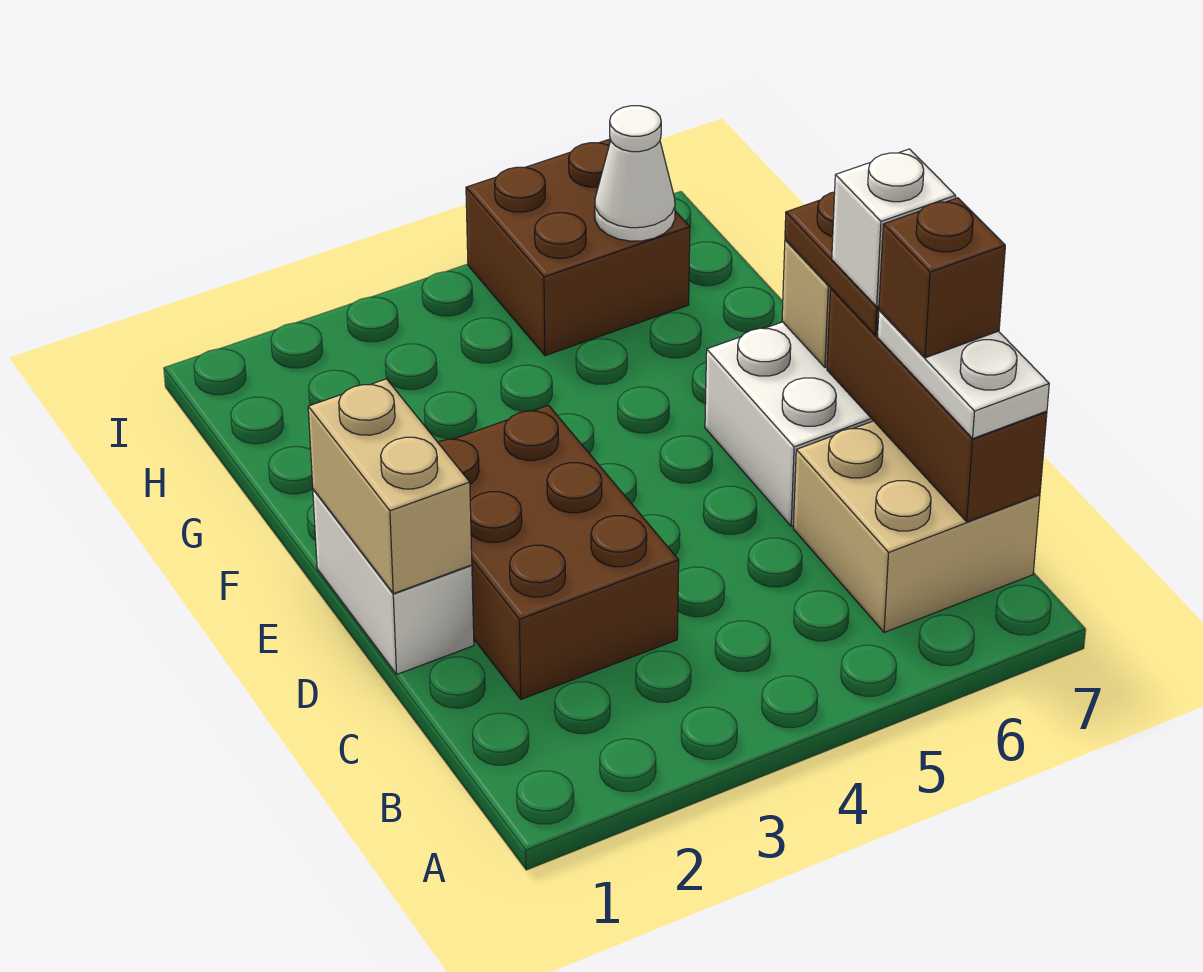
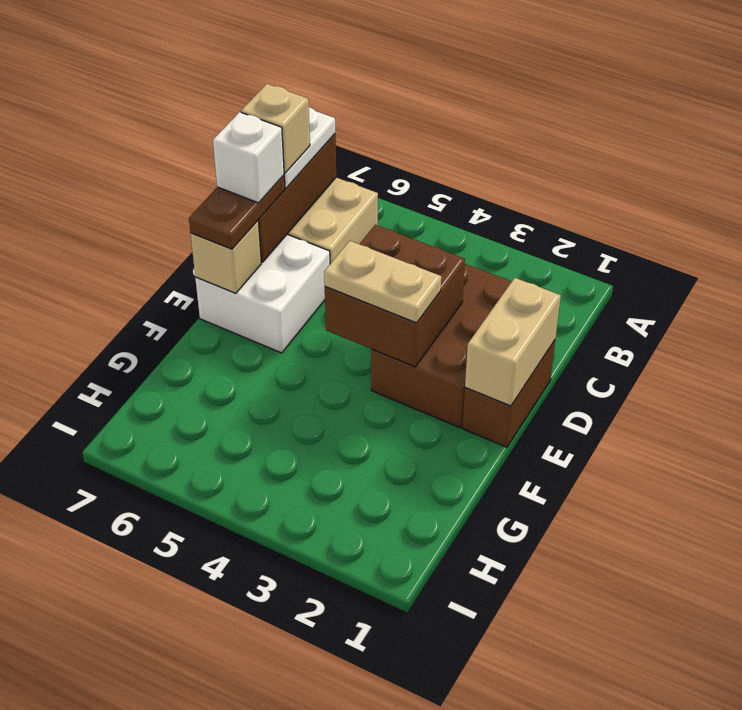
brown brick C7 level 4 -> tan brick C7 level 4
white brick D1:E1 level 1 -> brown brick D1:E1 level 1
none -> tan plate E3:E4 level 3
brown brick H5:I6 level 1 -> brown brick D3:E4 level 2
white cone H6 level 2 -> none

